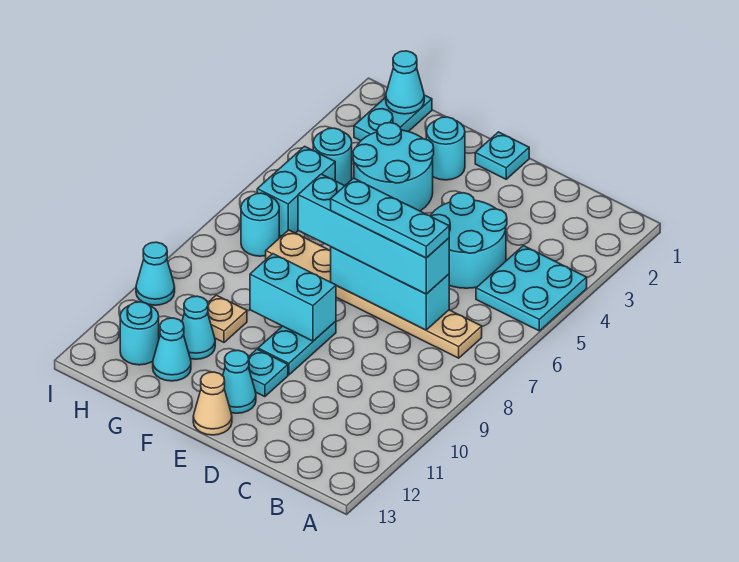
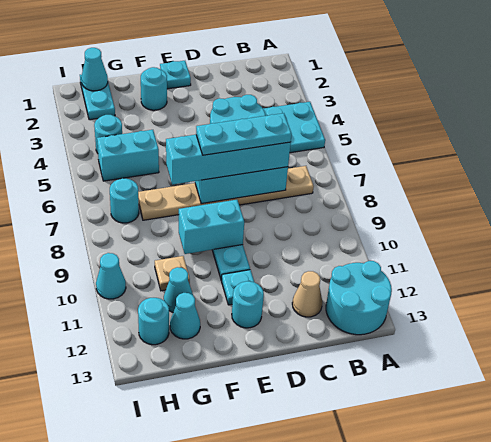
cyan cone E12 level 1 -> cyan round brick E12 level 1
tan cone E13 level 1 -> tan cone C12 level 1
cyan round brick F3:G4 level 1 -> cyan round brick A12:B13 level 1
cyan brick H5:H6 level 1 -> cyan brick G5:H5 level 1

